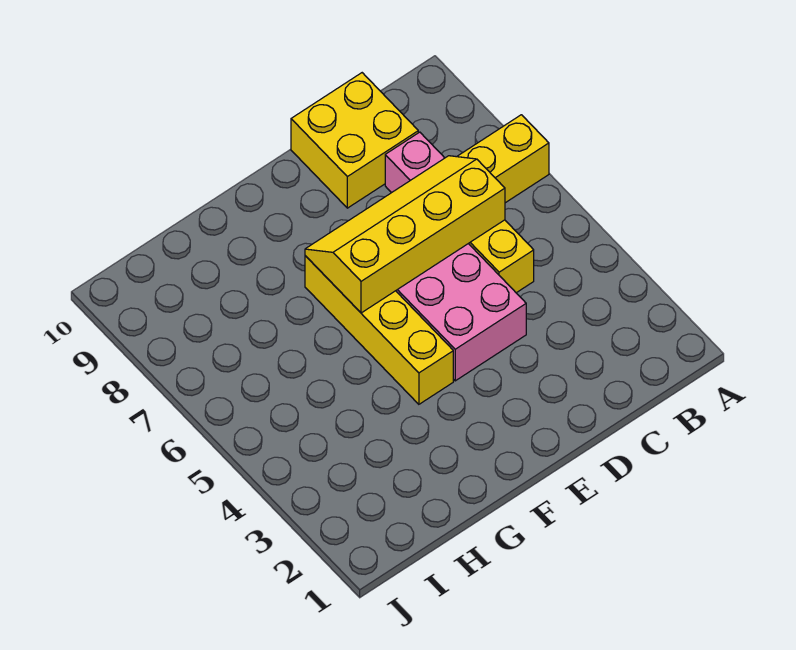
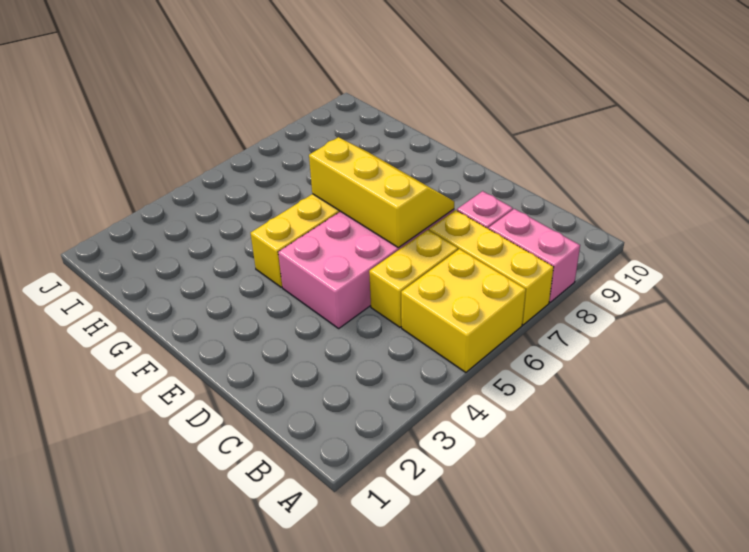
none -> pink brick A8:B8 level 1
yellow slope C6:F7 level 2 top 6 -> yellow slope D6:F7 level 2 top 6
yellow brick C9:D10 level 1 -> yellow brick A5:B6 level 1

